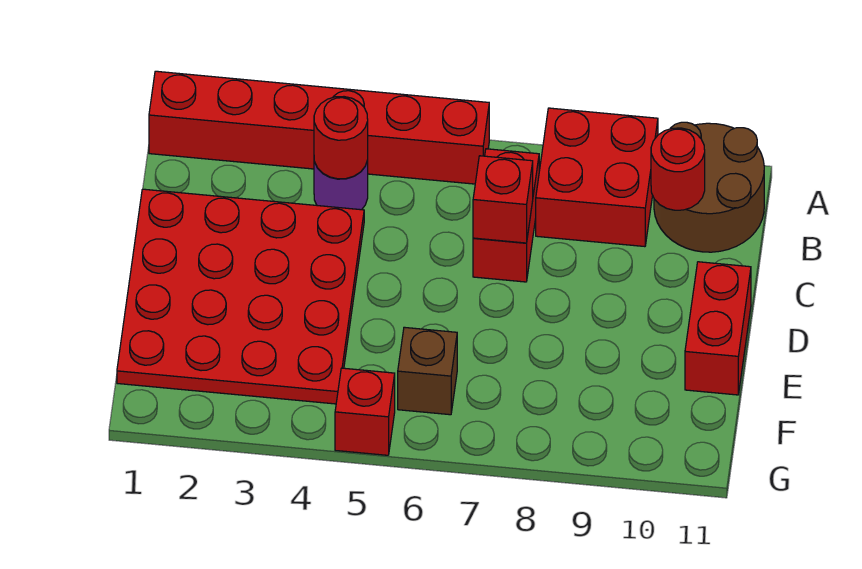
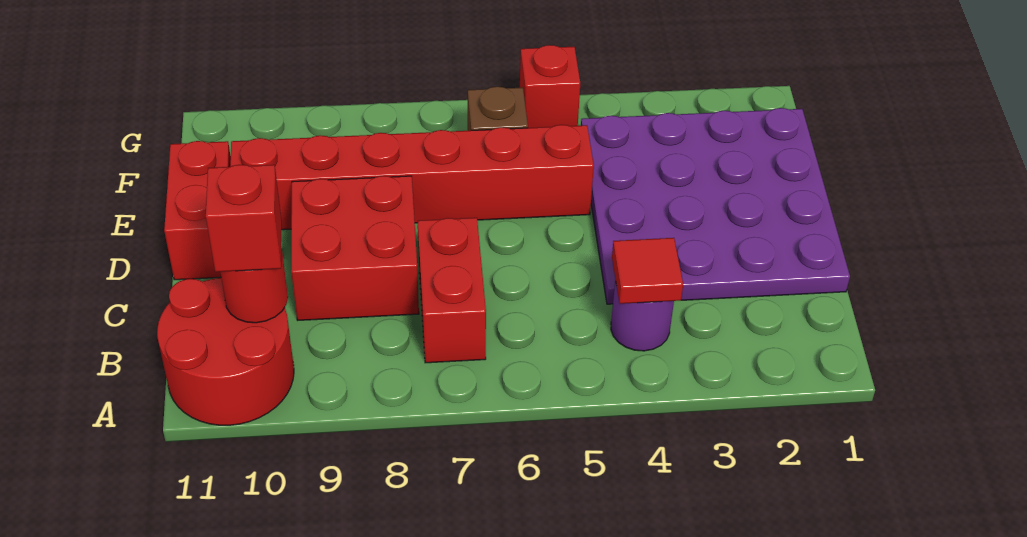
red brick A1:A6 level 1 -> red brick E5:E10 level 1
red brick A8:B9 level 1 -> red brick C8:D9 level 1
brown round brick A10:B11 level 1 -> red round brick A10:B11 level 1
red round brick B4 level 2 -> red tile B4 level 2
red plate C1:F4 level 1 -> purple plate C1:F4 level 1
red brick C7 level 2 -> red brick B10 level 3

